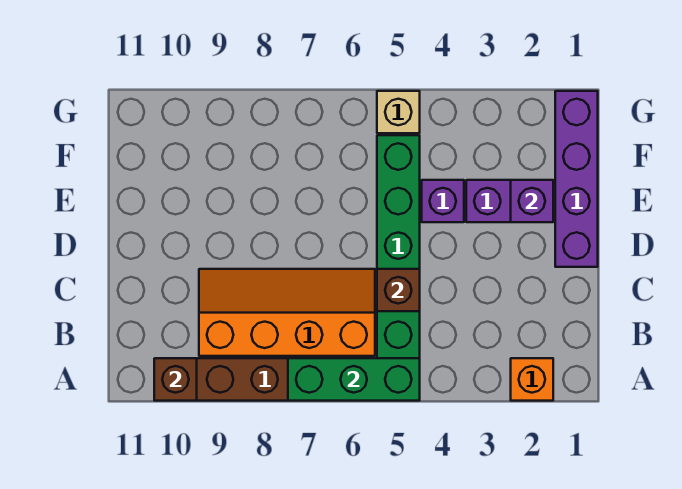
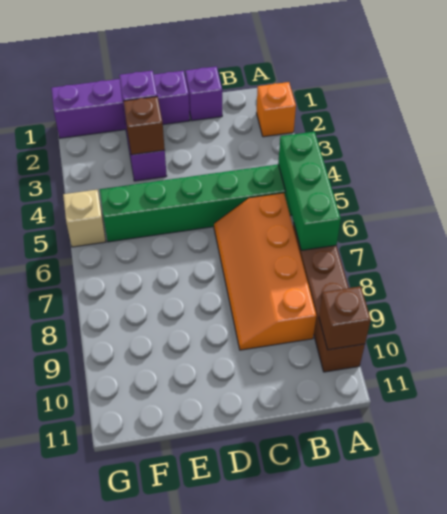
brown brick C5 level 2 -> brown brick E3 level 2
purple brick E4 level 1 -> purple brick C1 level 1

